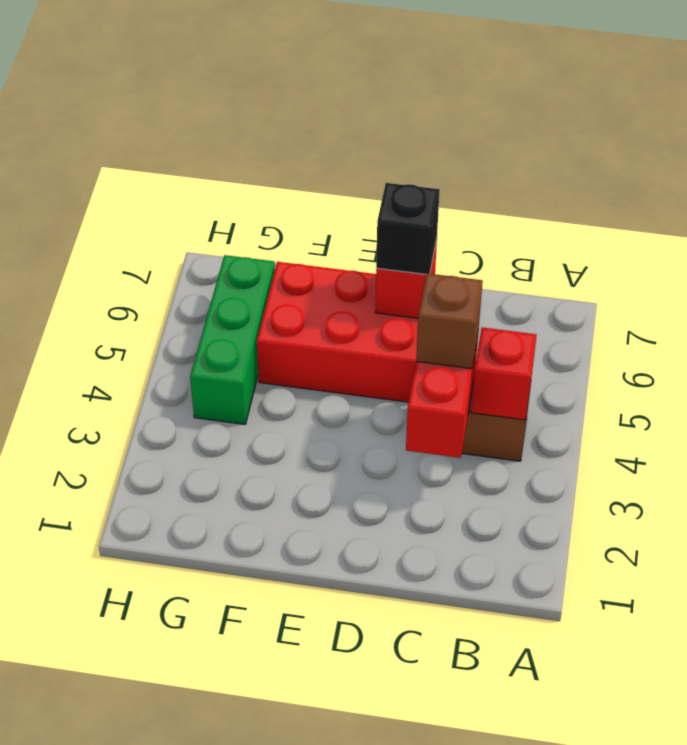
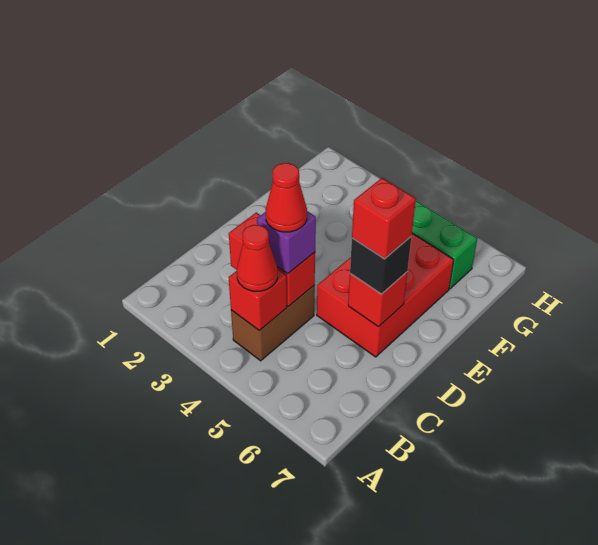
none -> red cone B4 level 3
brown brick C4 level 3 -> purple brick C4 level 3
none -> red cone C4 level 4
none -> red brick D6 level 4

